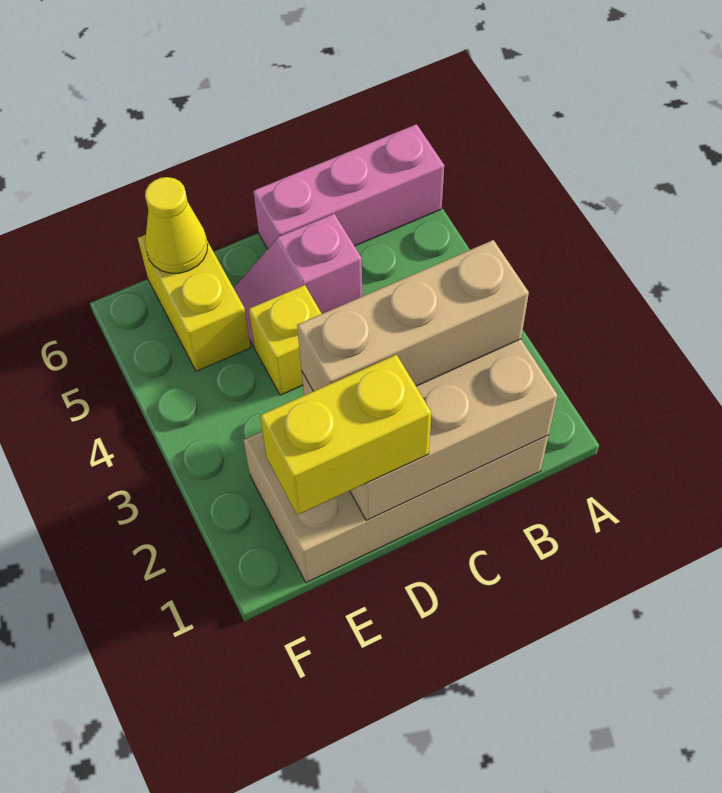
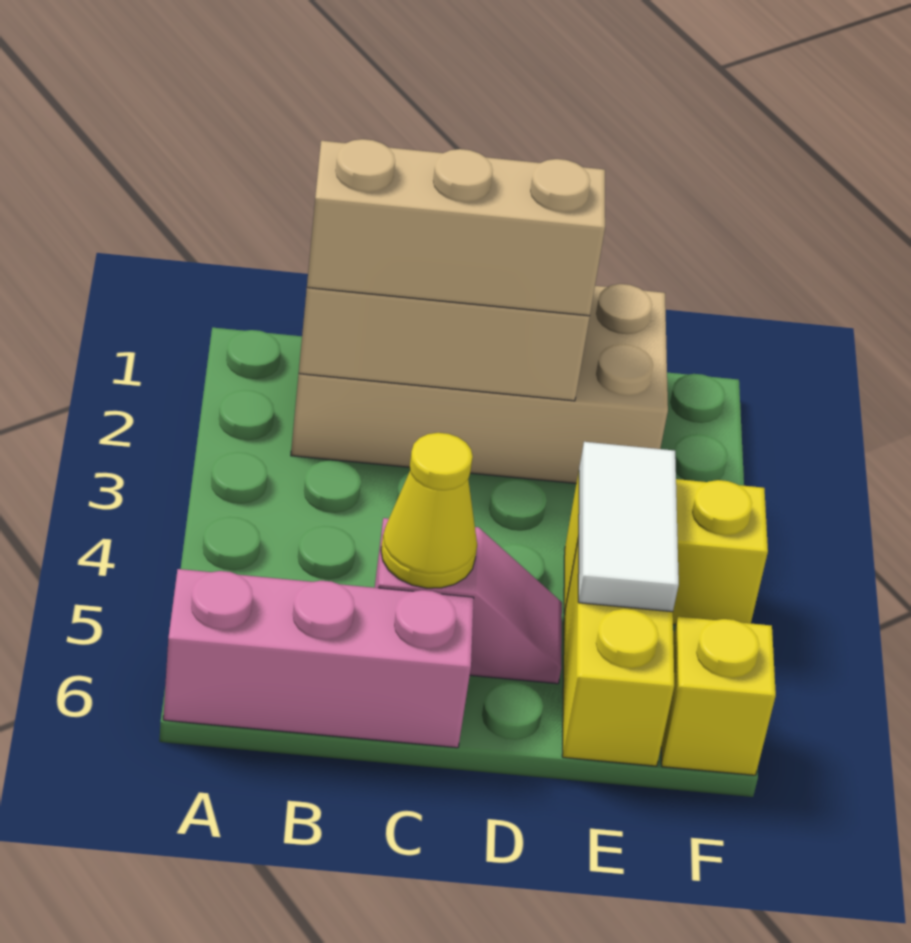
yellow brick D1:E1 level 3 -> yellow brick E4:F4 level 1
yellow brick D4 level 1 -> yellow brick F6 level 1
none -> white tile E4:E5 level 2
yellow cone E6 level 2 -> yellow cone C5 level 2

